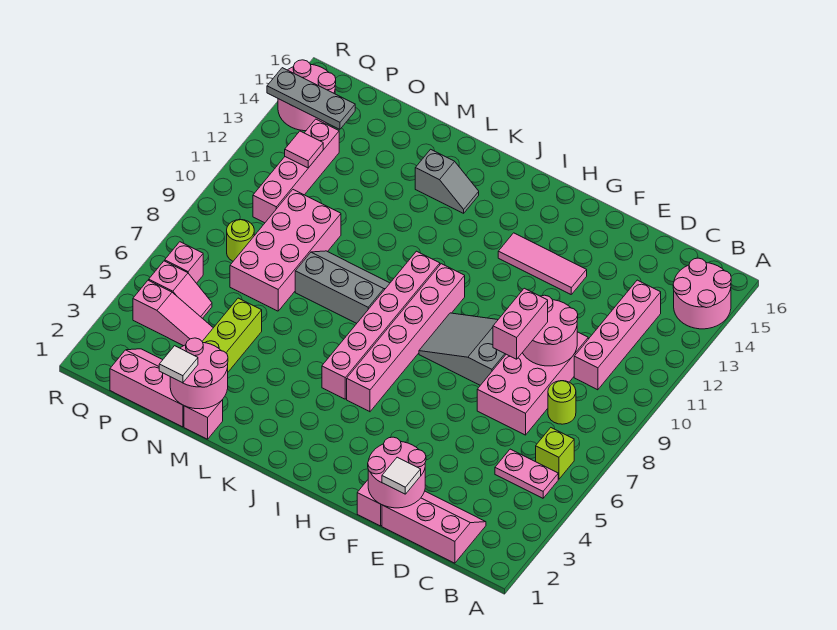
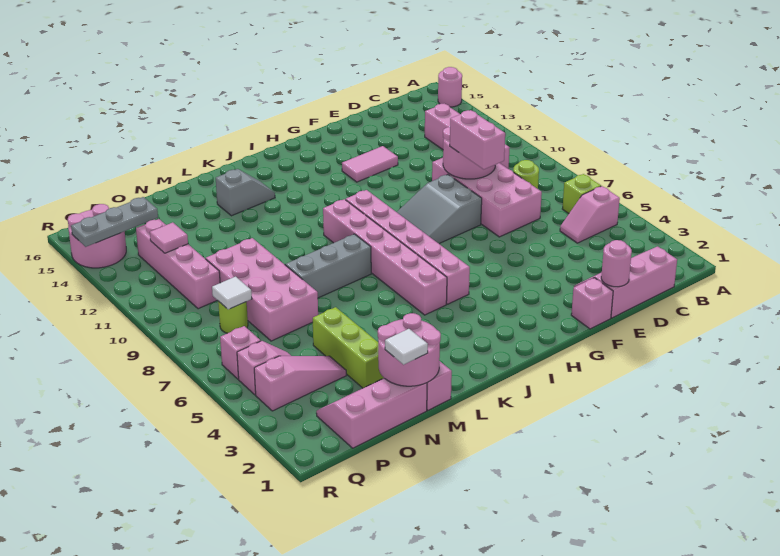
pink round brick A14:B15 level 1 -> pink round brick A15 level 1
pink plate B5:C5 level 1 -> pink slope B5:C5 level 1 top B
pink round brick E1:F2 level 2 -> pink round brick E1 level 2
white tile E1 level 3 -> white tile P8 level 2
pink tile F13:H13 level 1 -> pink tile F13:G13 level 1

